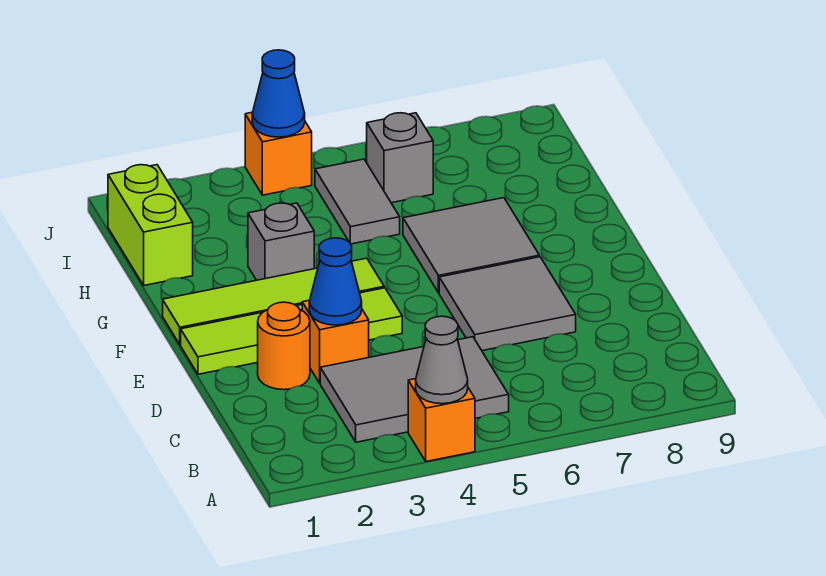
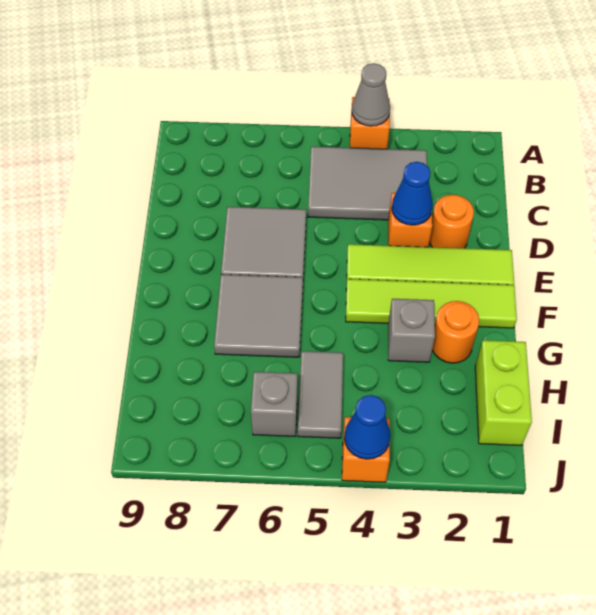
none -> orange round brick G2 level 1

